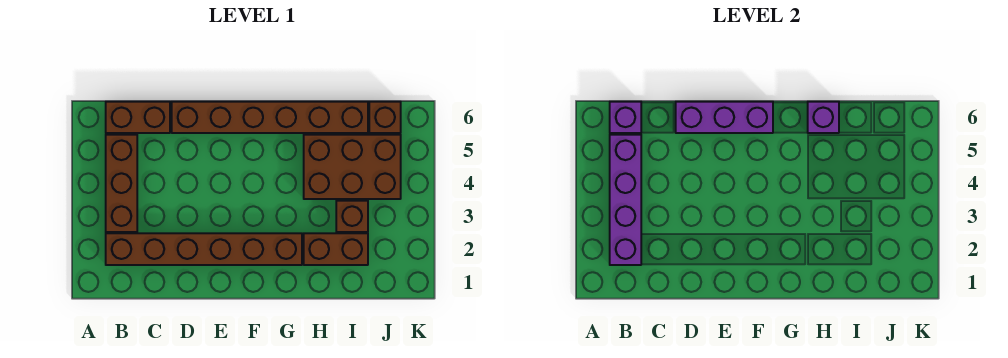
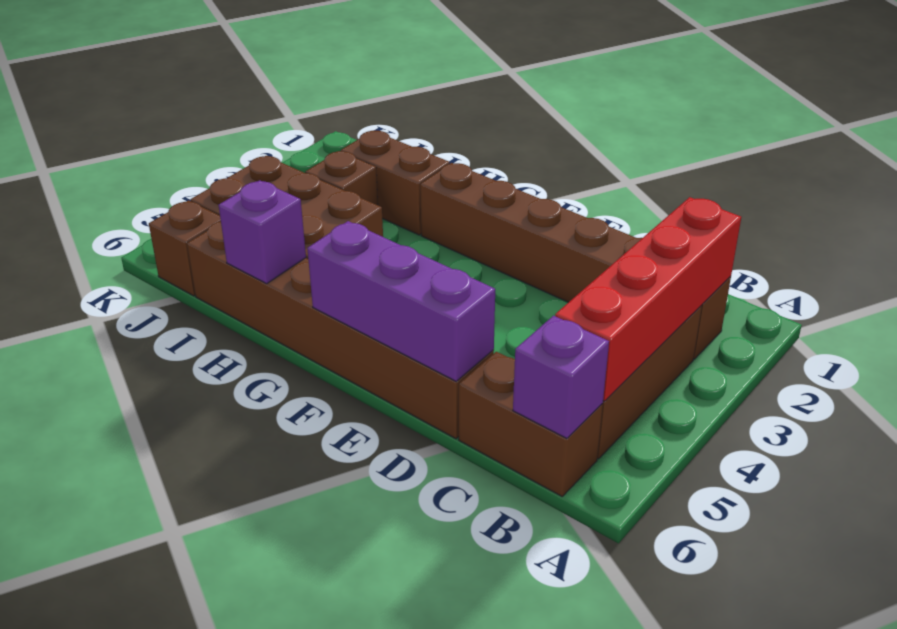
purple brick B2:B5 level 2 -> red brick B2:B5 level 2

